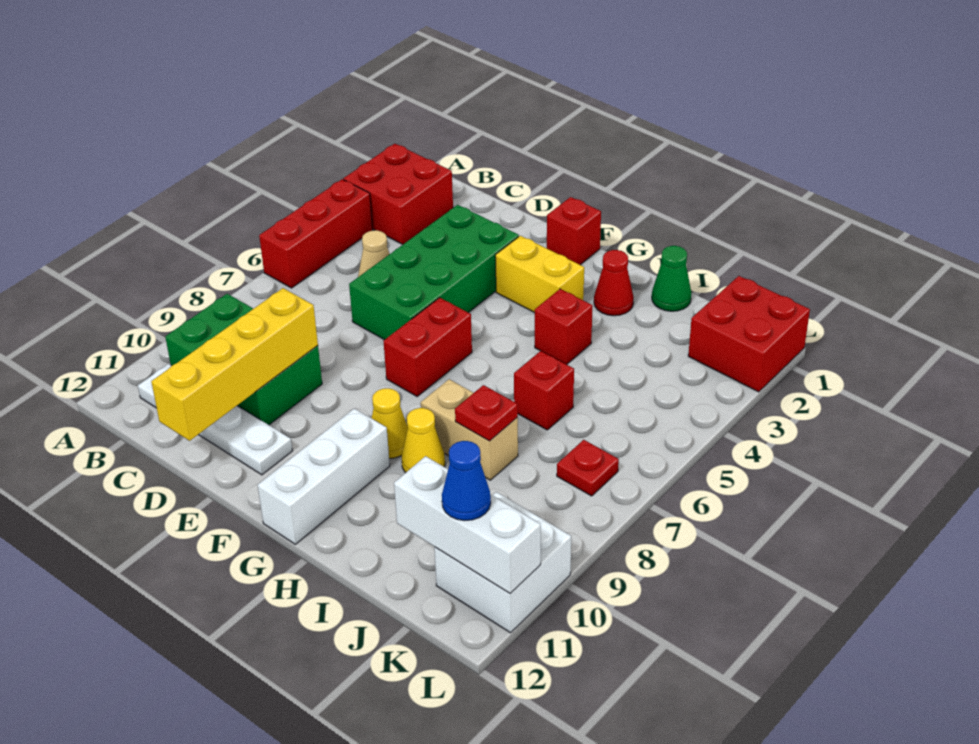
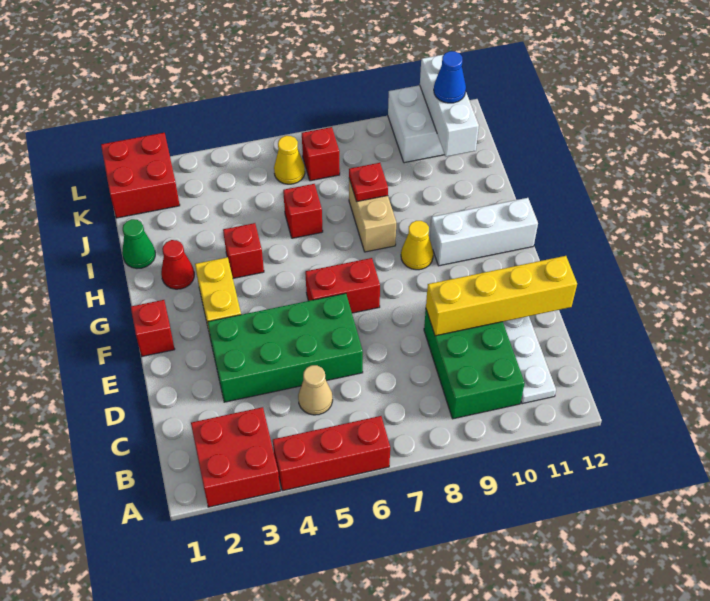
yellow cone H9 level 1 -> yellow cone K6 level 1
red plate K7 level 1 -> red brick K7 level 1

